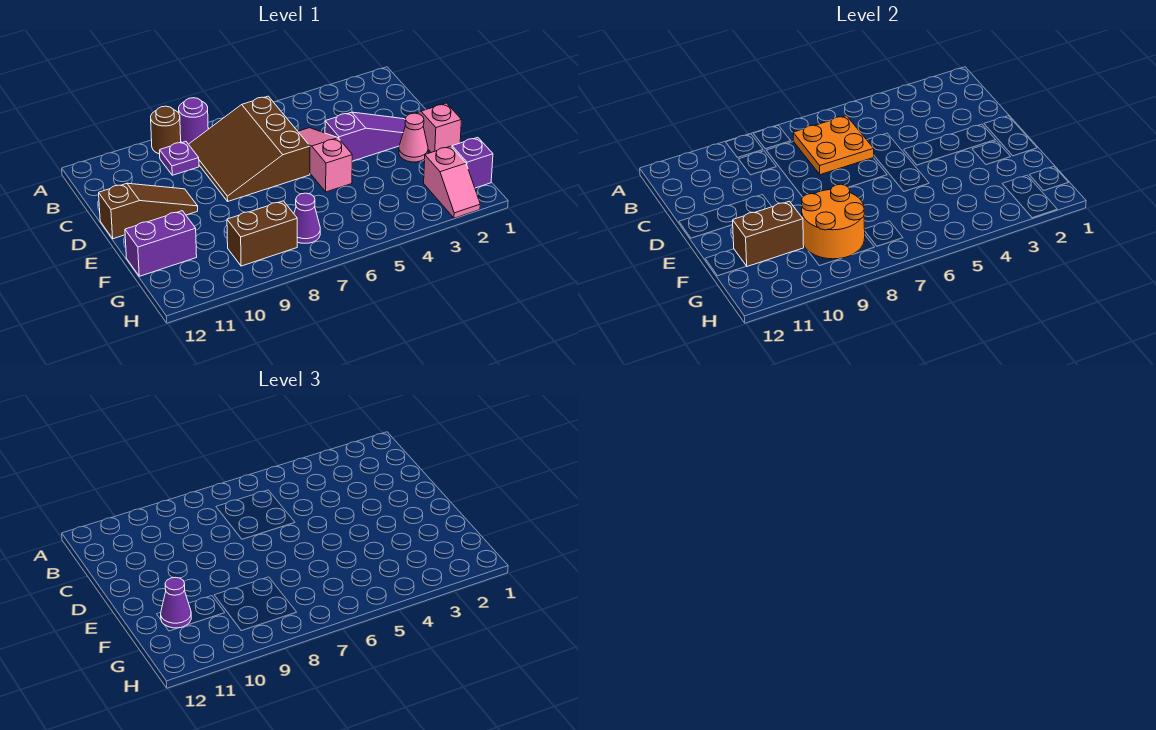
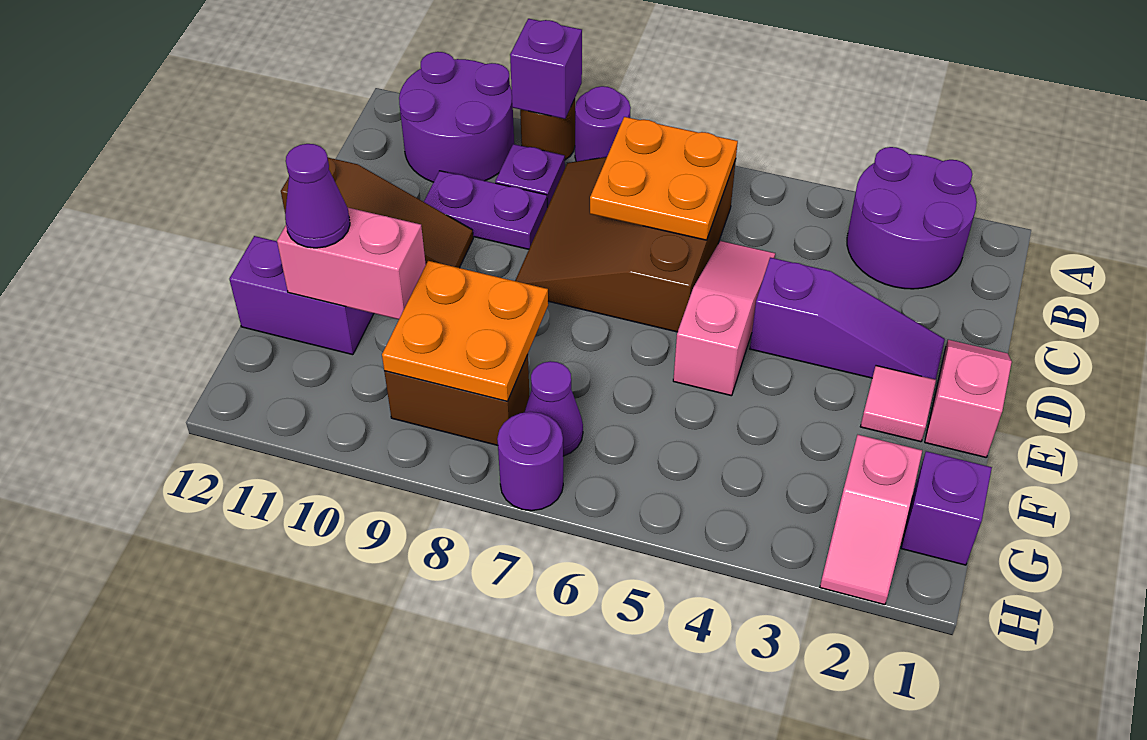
none -> purple round brick A2:B3 level 1
none -> purple brick A9 level 2
none -> purple round brick A10:B11 level 1
none -> purple plate C9:C10 level 1
pink cone E2 level 1 -> pink tile E2 level 1
orange round brick F8:G9 level 2 -> orange plate F8:G9 level 2
brown brick F10:F11 level 2 -> pink brick F10:F11 level 2
none -> purple round brick H7 level 1

